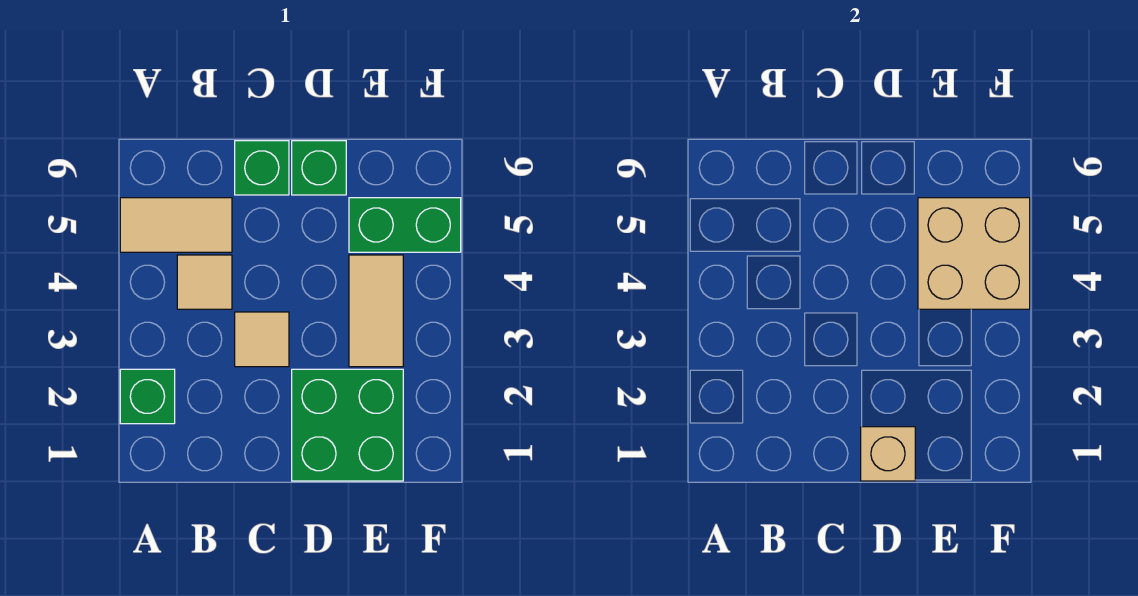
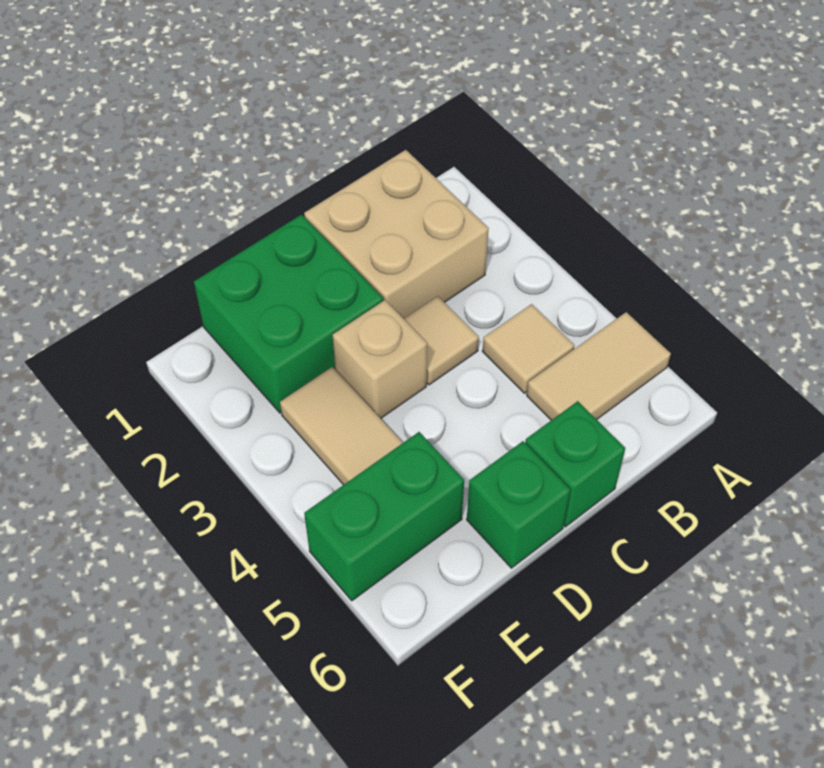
green brick A2 level 1 -> none
tan brick D1 level 2 -> tan brick D3 level 1
tan brick E4:F5 level 2 -> tan brick B1:C2 level 1

